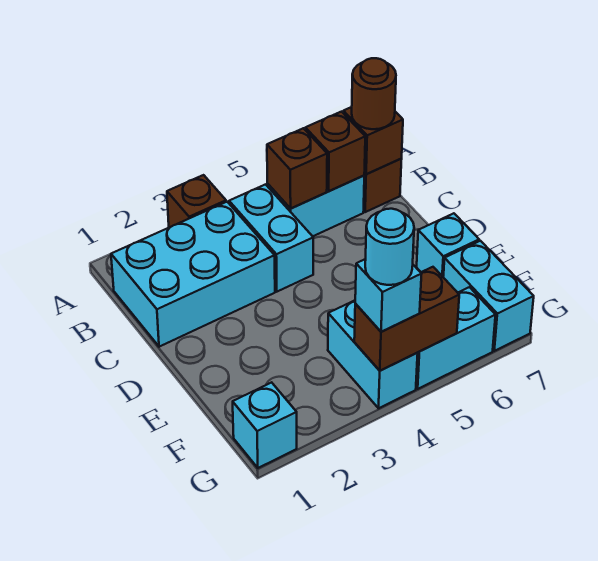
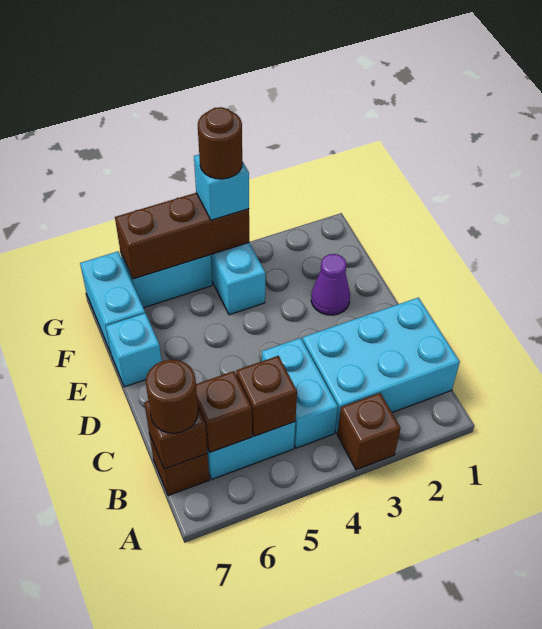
none -> purple cone E2 level 1
cyan brick G1 level 1 -> none
brown brick G4:G5 level 2 -> brown brick G4:G6 level 2
cyan round brick G4 level 4 -> brown round brick G4 level 4

